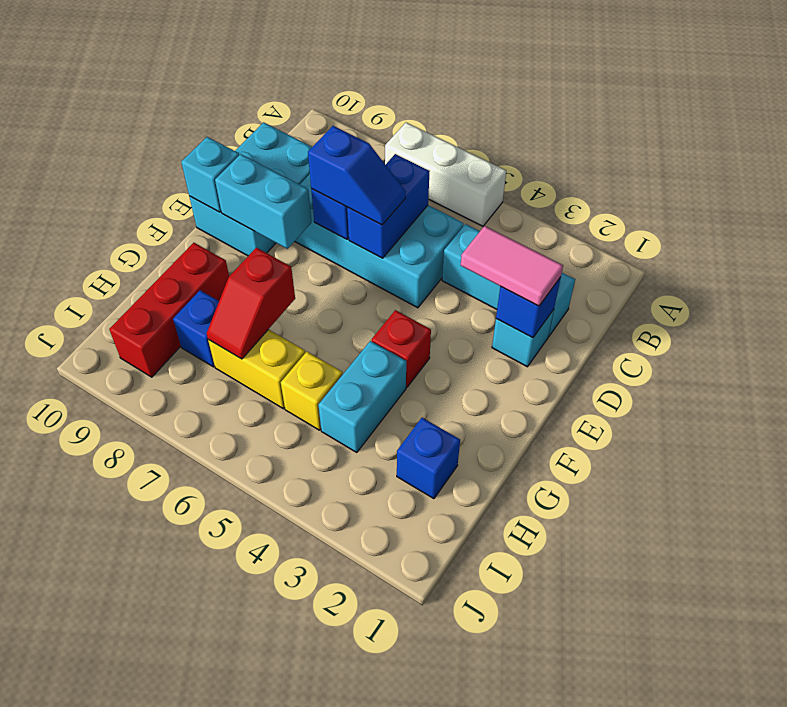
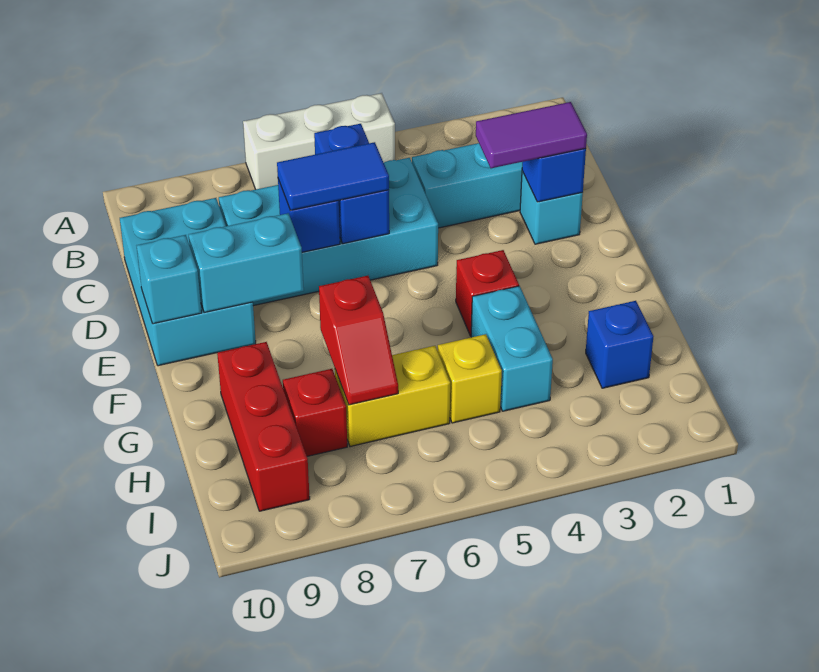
pink tile D2:D3 level 3 -> purple tile D2:D3 level 3
blue slope D6:D7 level 3 top 7 -> blue tile D6:D7 level 3
blue brick H8 level 1 -> red brick H8 level 1

